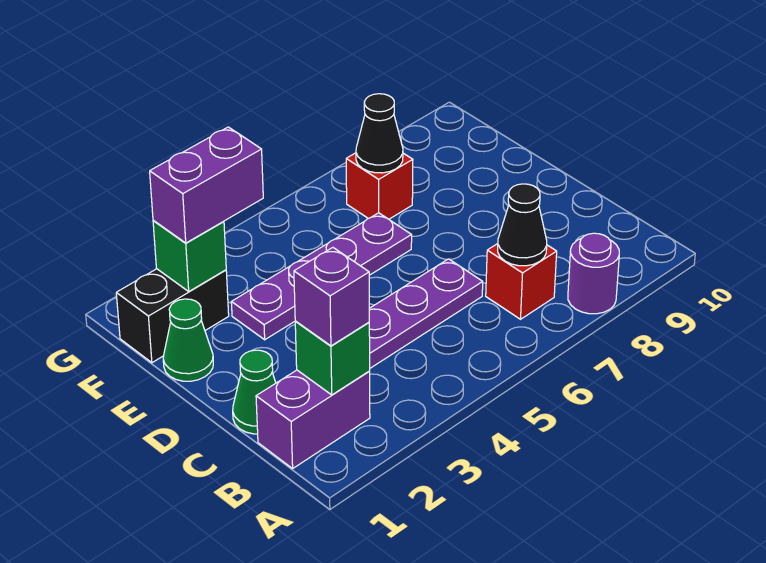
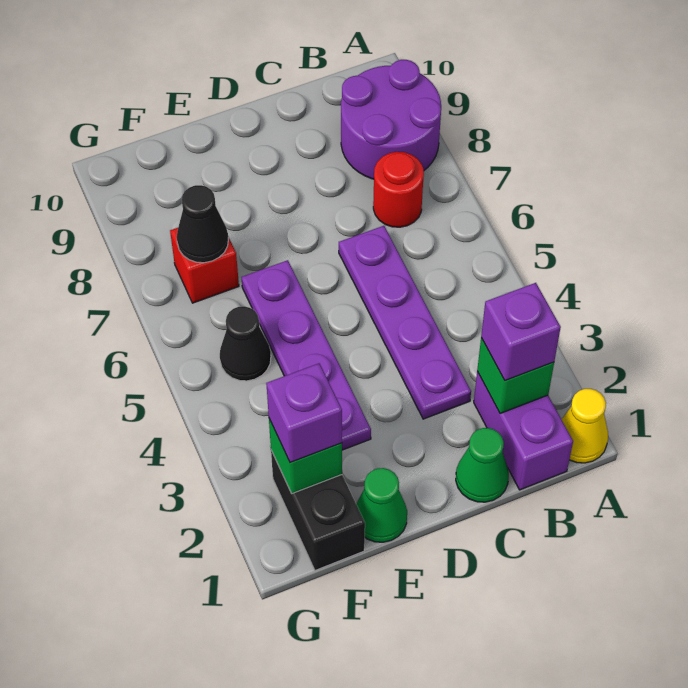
none -> yellow cone A1 level 1
purple round brick A8 level 1 -> purple round brick A8:B9 level 1
red brick B7 level 1 -> red round brick B7 level 1
black cone B7 level 2 -> black cone F5 level 1
purple brick F2:F3 level 3 -> purple brick F2 level 3

